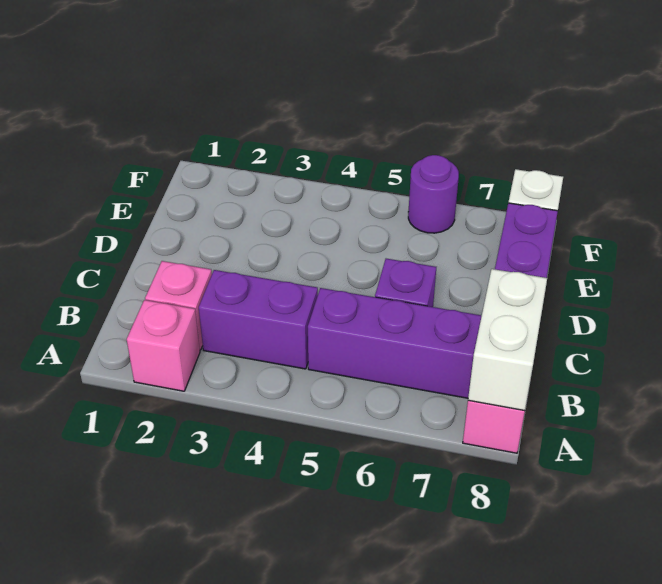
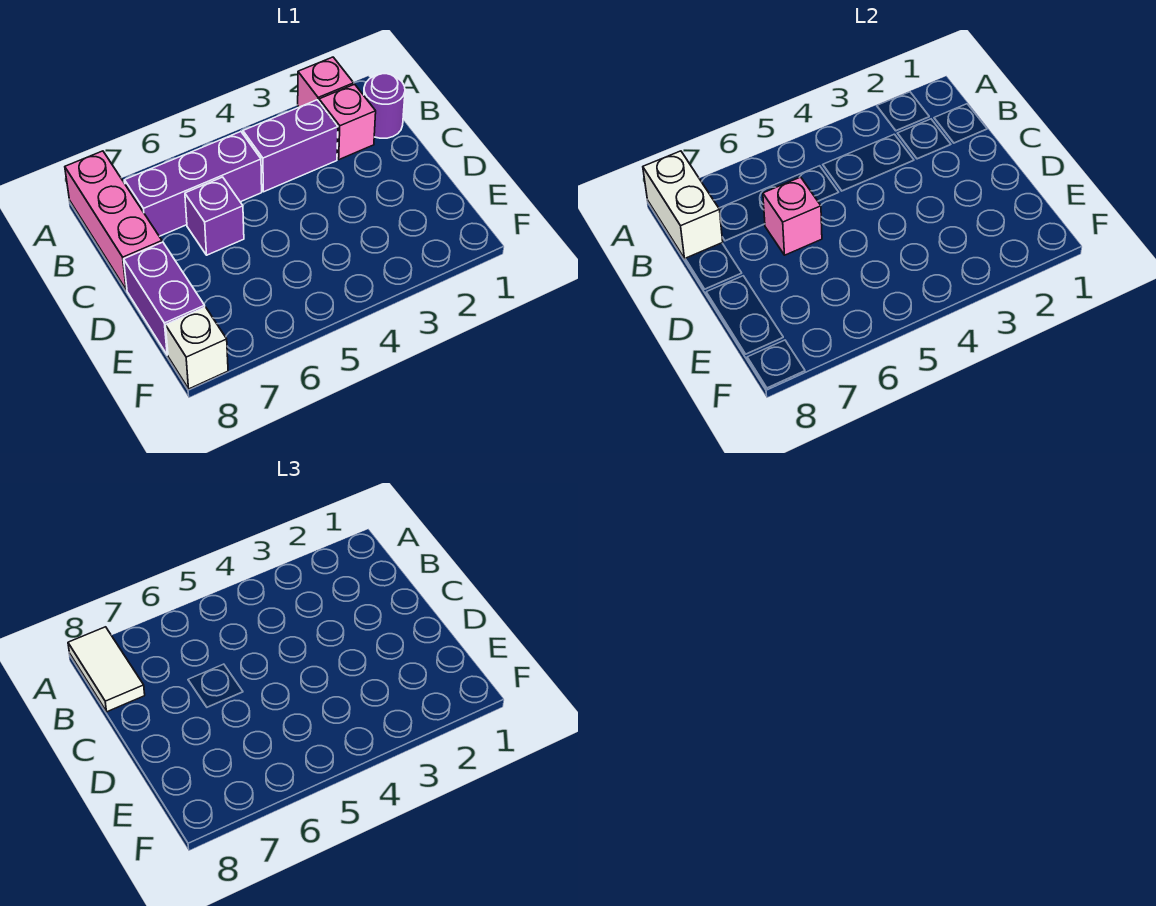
none -> white tile A8:B8 level 3
none -> pink brick C6 level 2
purple round brick F6 level 1 -> purple round brick B1 level 1

